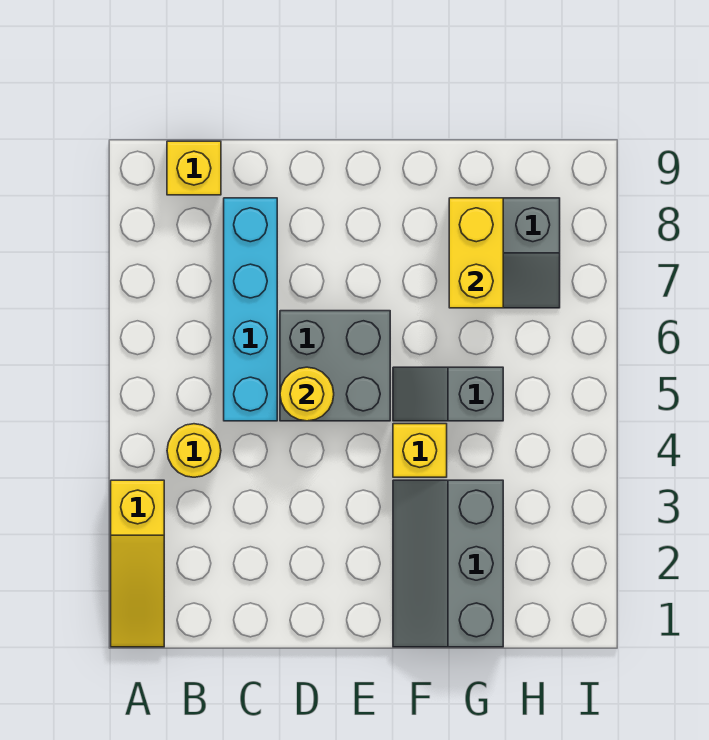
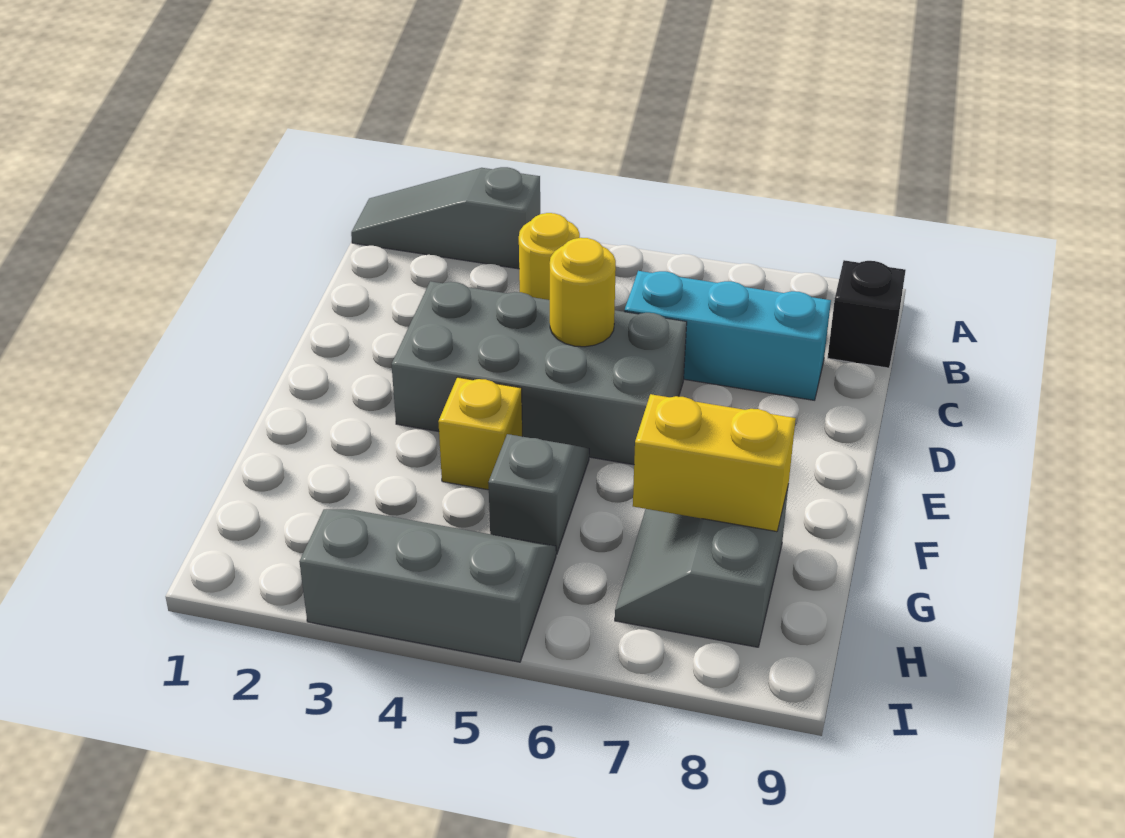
yellow slope A1:A3 level 1 top 3 -> grey slope A1:A3 level 1 top 3
yellow brick B9 level 1 -> black brick B9 level 1
cyan brick C5:C8 level 1 -> cyan brick C6:C8 level 1
grey brick D5:E6 level 1 -> grey brick D3:E6 level 1
grey slope F1:G3 level 1 top G -> grey slope H3:I5 level 1 top I

